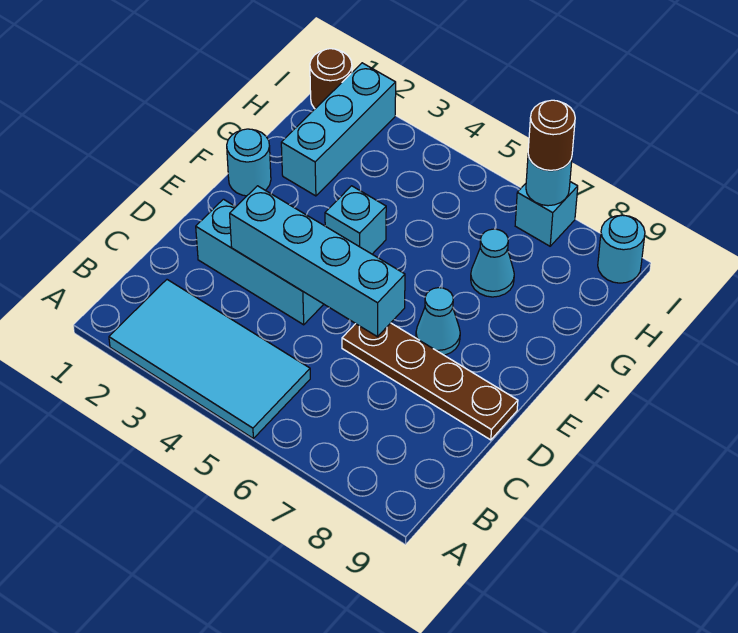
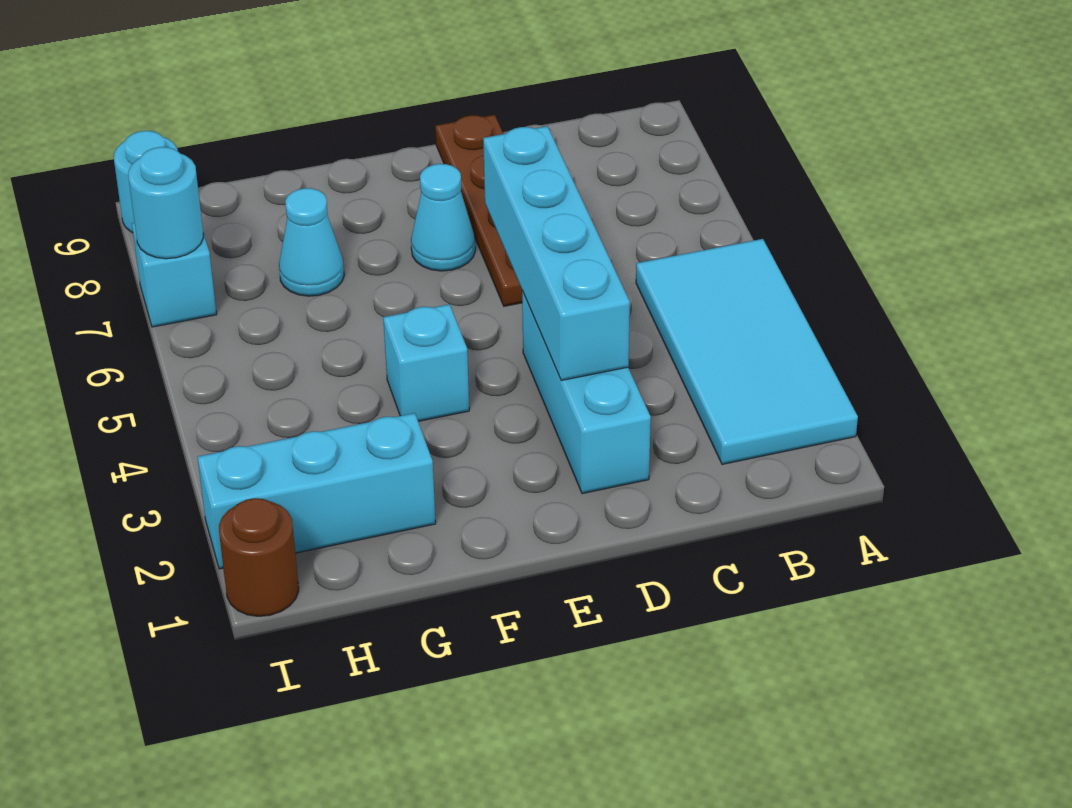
cyan round brick F1 level 1 -> none
brown round brick I7 level 3 -> none

